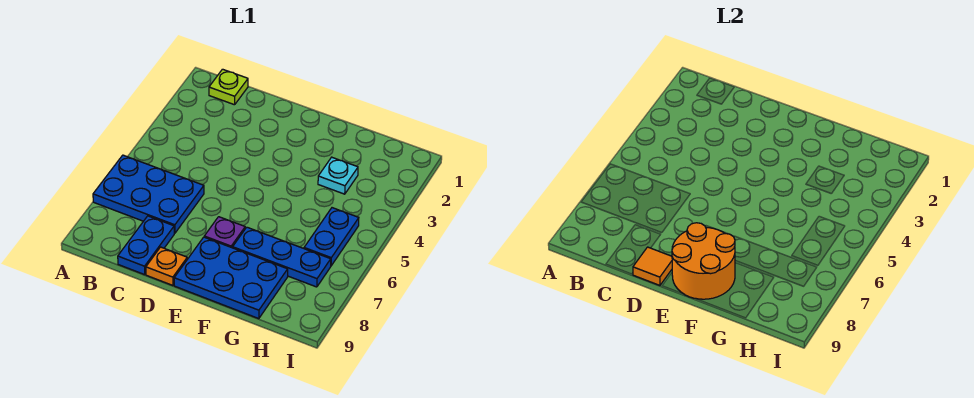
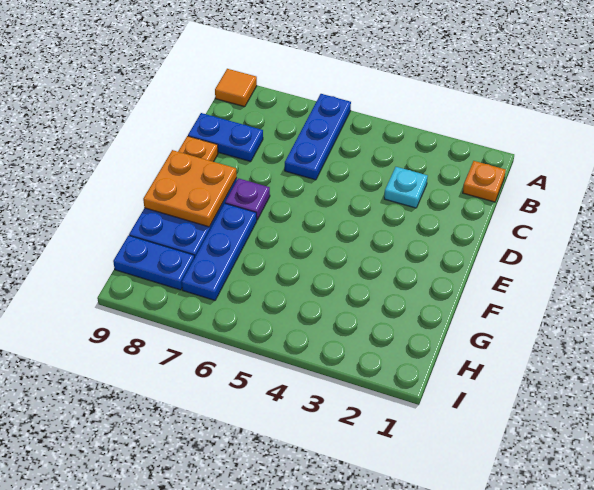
blue plate A6:C7 level 1 -> blue plate A6:C6 level 1
lime plate B1 level 1 -> orange plate B1 level 1
orange tile D9 level 2 -> orange tile A9 level 1
orange round brick E8:F9 level 2 -> orange plate E8:F9 level 2
cyan plate G3 level 1 -> cyan plate C3 level 1
blue plate H5:H6 level 1 -> blue plate H8:H9 level 1

